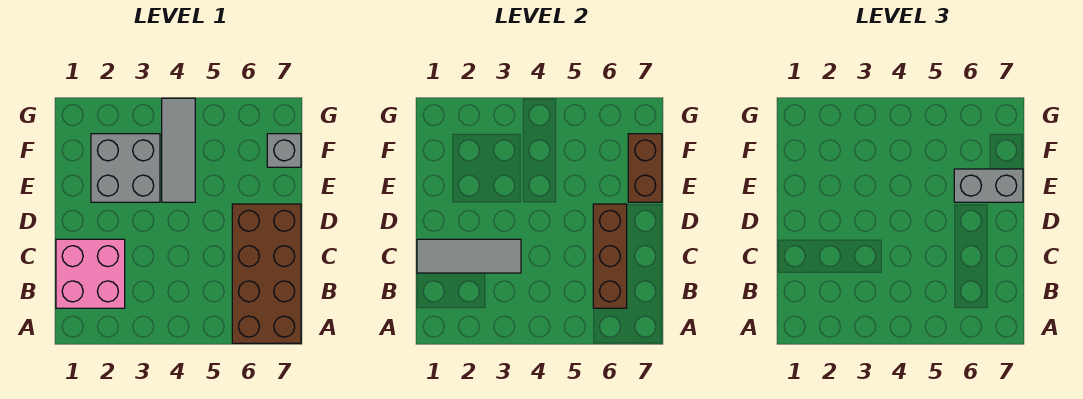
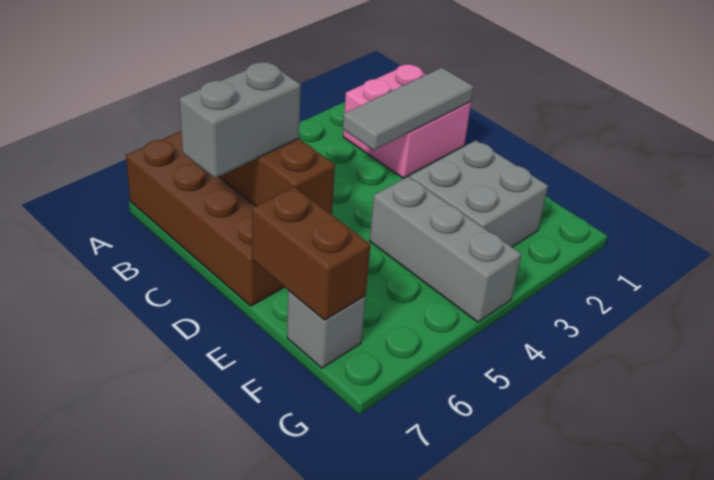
grey tile E4:G4 level 1 -> grey brick E4:G4 level 1
grey brick E6:E7 level 3 -> grey brick C6:C7 level 3

